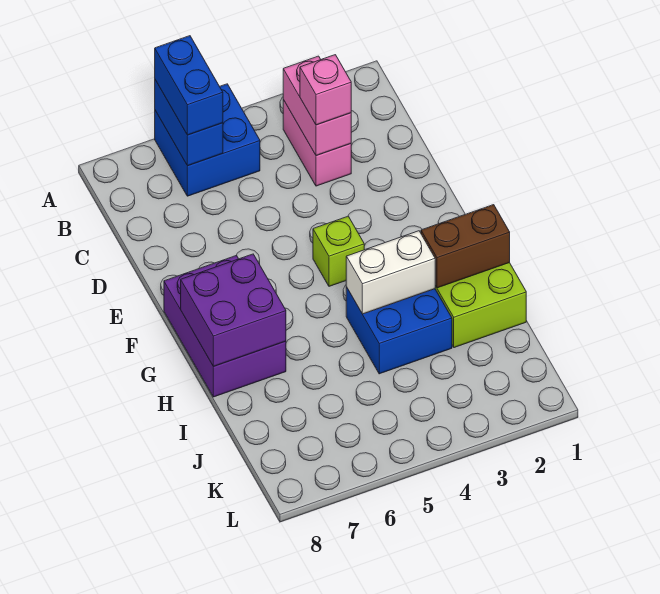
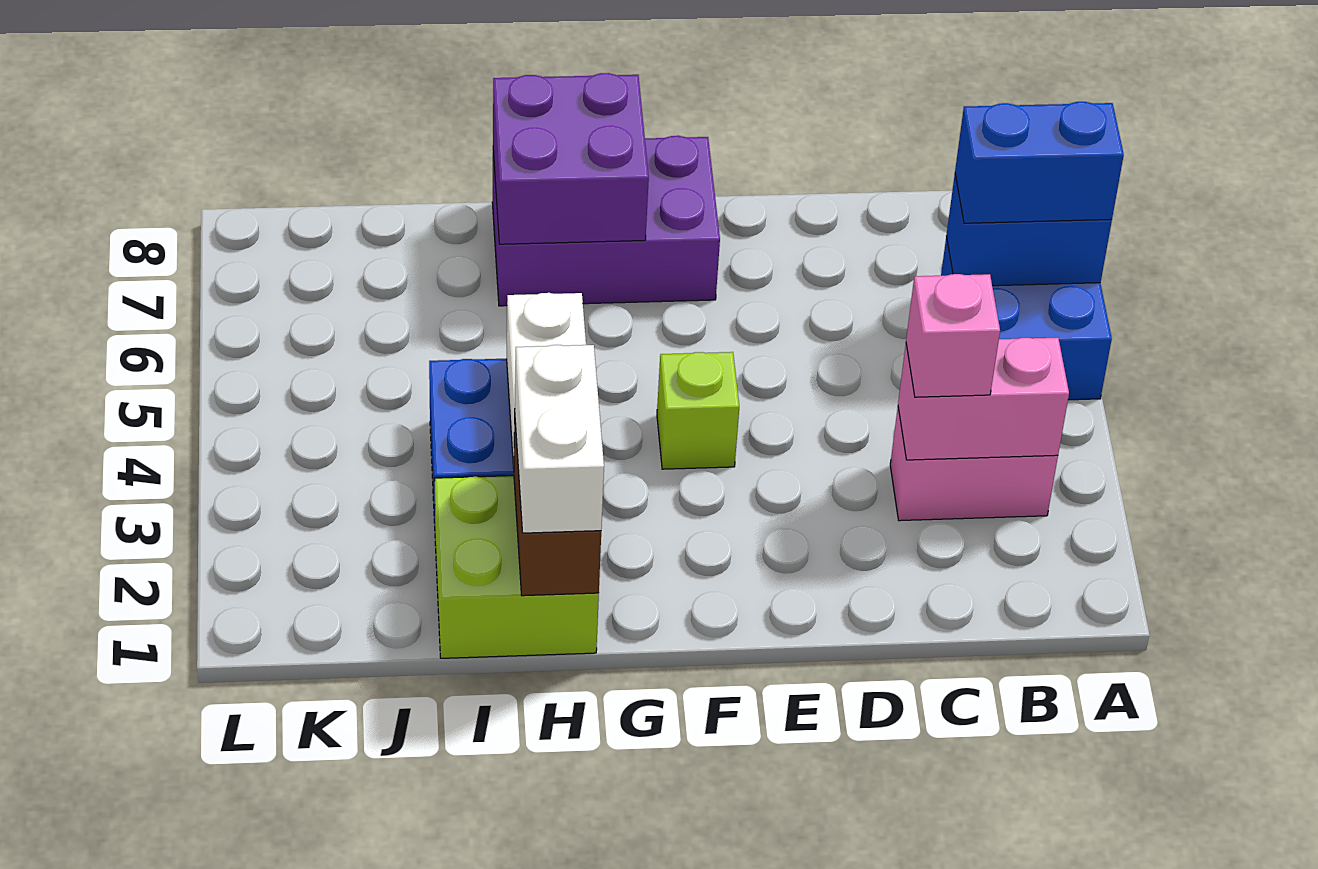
none -> white brick H1:H2 level 3

